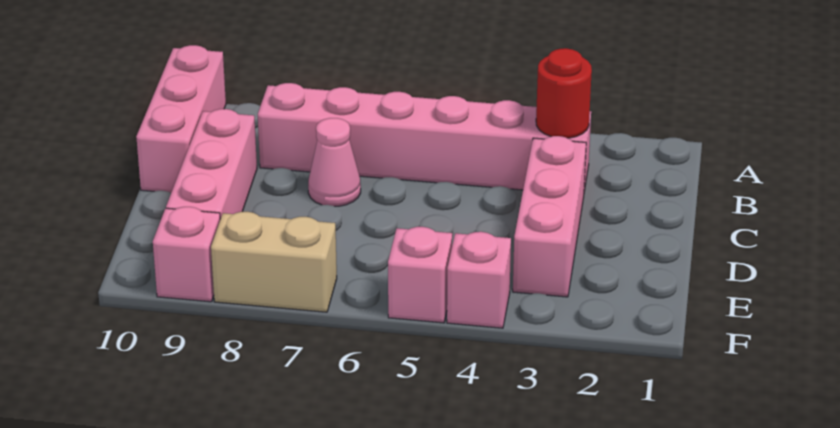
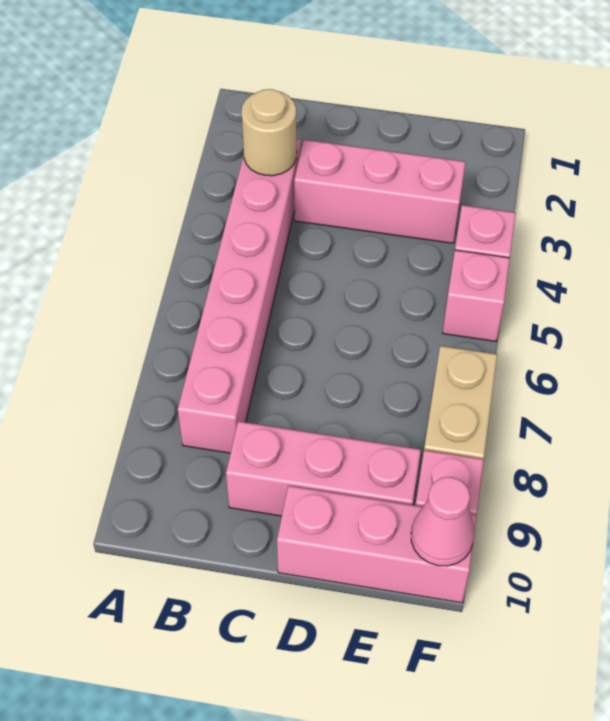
pink brick A10:C10 level 1 -> pink brick D10:F10 level 1
red round brick B3 level 2 -> tan round brick B3 level 2
pink cone C7 level 1 -> pink cone F10 level 2

